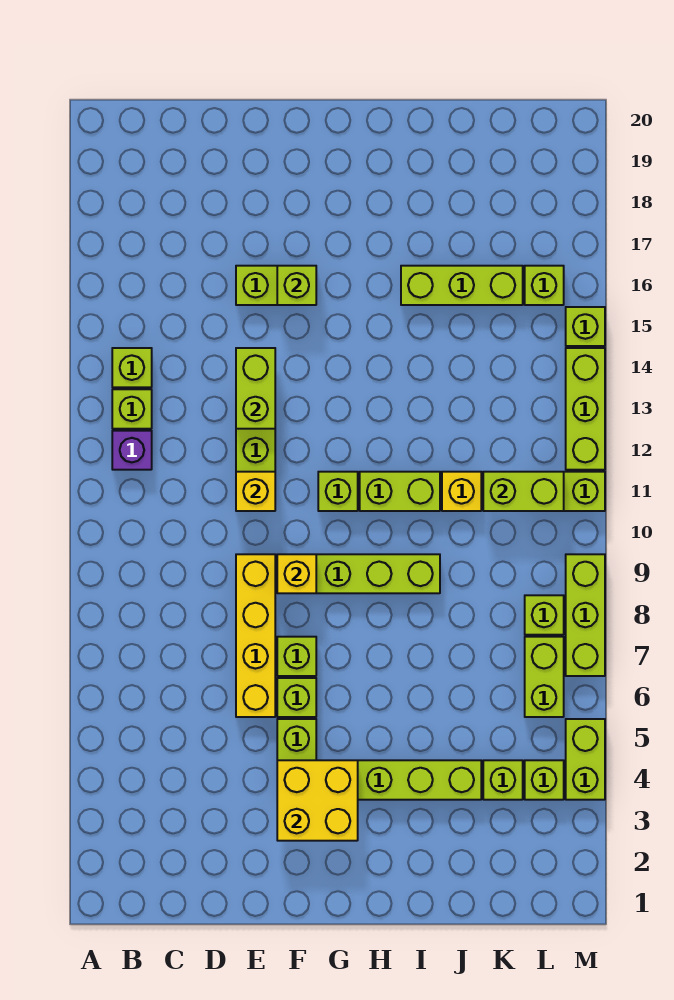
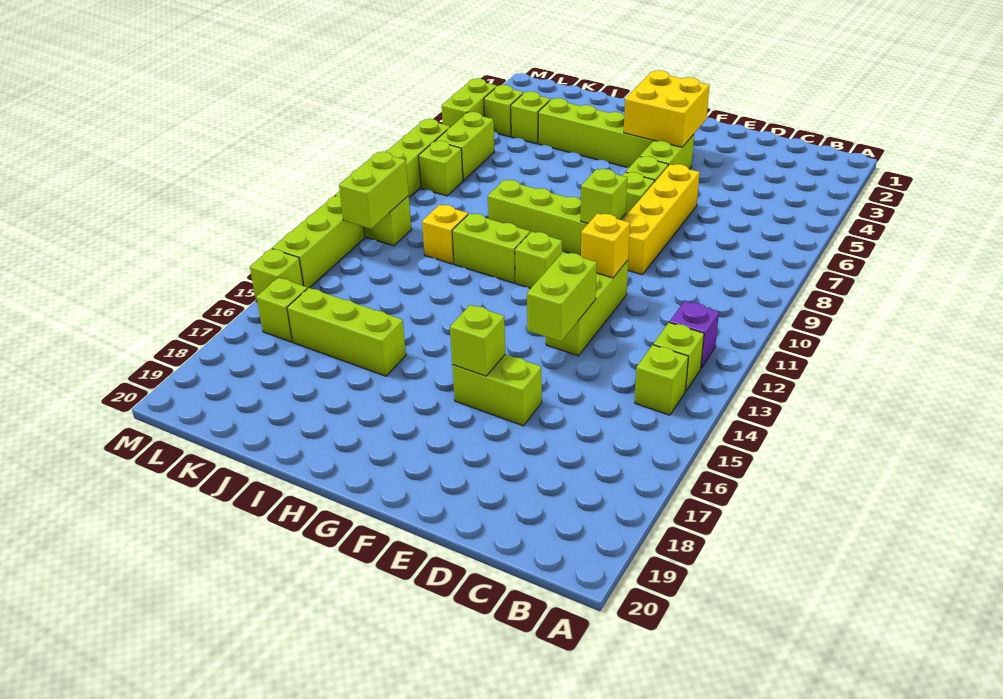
yellow brick F9 level 2 -> lime brick F9 level 2
lime brick K11:L11 level 2 -> lime brick L11:L12 level 2

